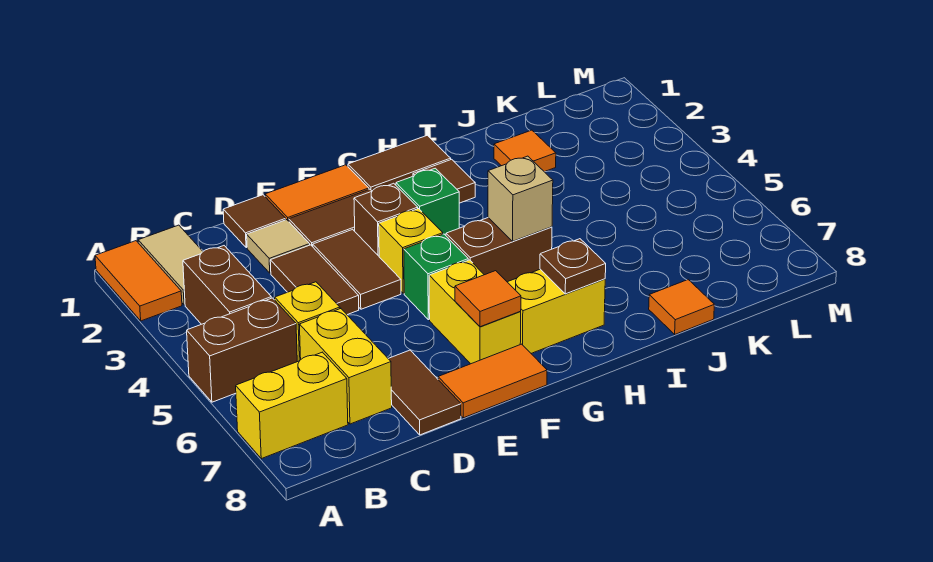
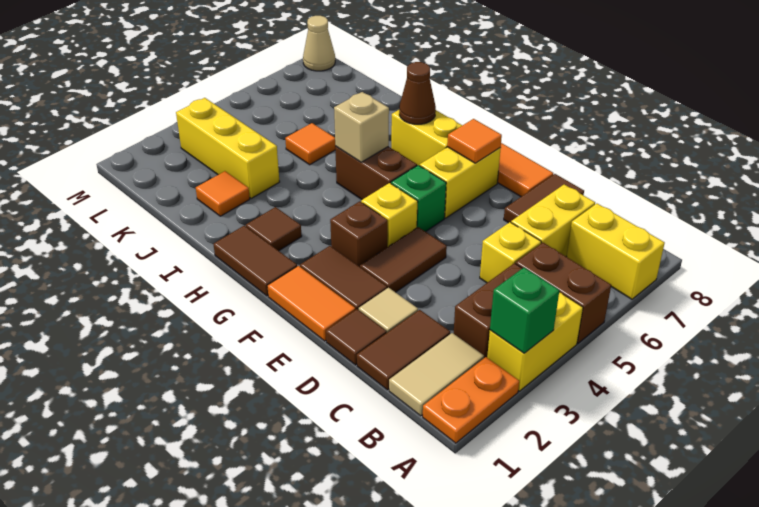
orange tile A1:A2 level 1 -> orange plate A1:A2 level 1
none -> yellow brick A3:A4 level 1
brown tile D3:D4 level 1 -> brown tile C1:C2 level 1
green brick G3 level 1 -> green brick A3 level 2
brown plate H7 level 2 -> brown cone H7 level 2
none -> yellow brick J3:L3 level 1
orange tile J8 level 1 -> orange tile J5 level 1
none -> tan cone M8 level 1

